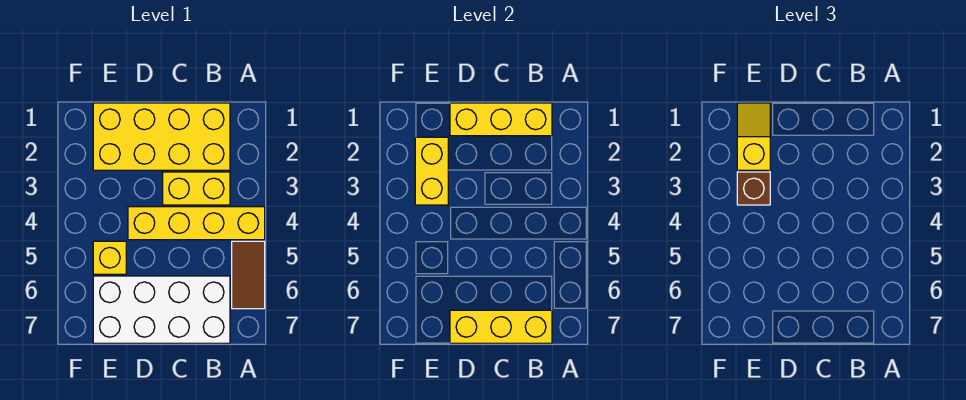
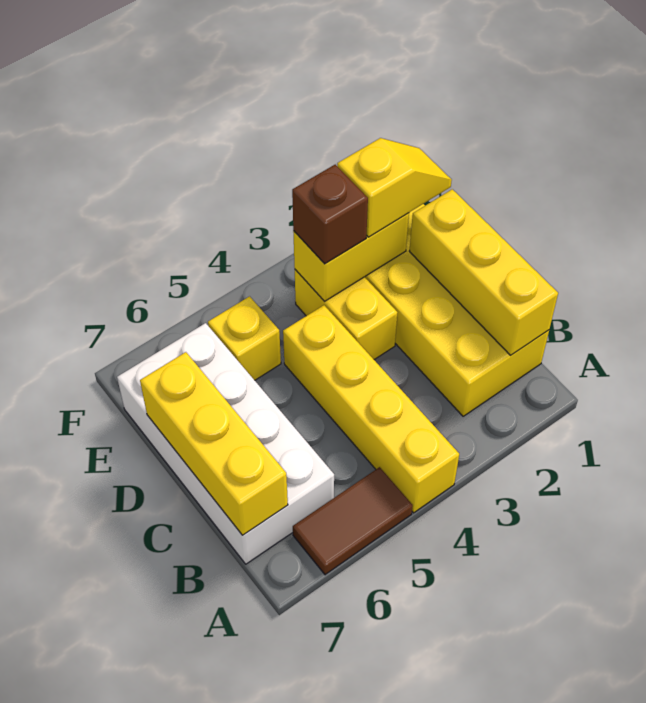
yellow brick B3:C3 level 1 -> yellow brick D3:E3 level 1

